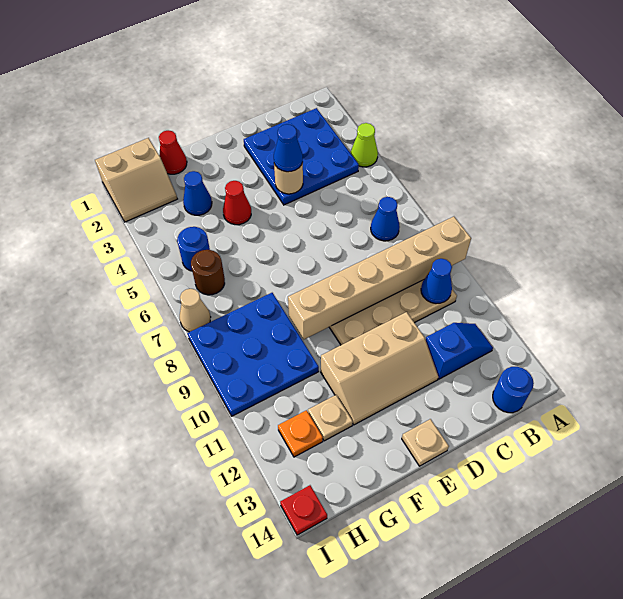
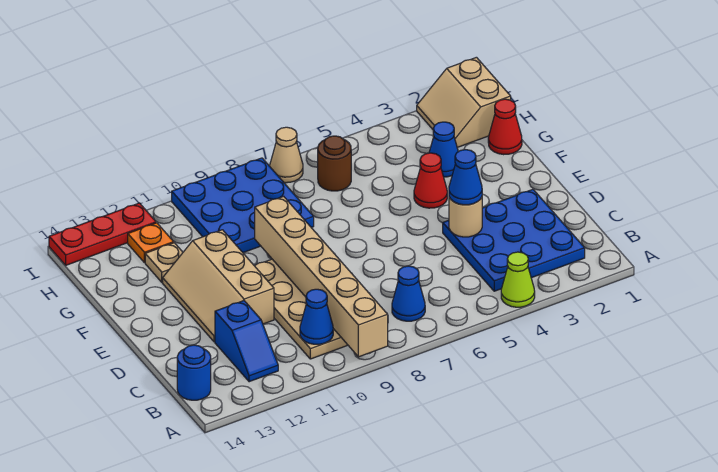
tan plate E14 level 1 -> none
blue round brick H5 level 1 -> none
red plate I14 level 1 -> red plate I12:I14 level 1

